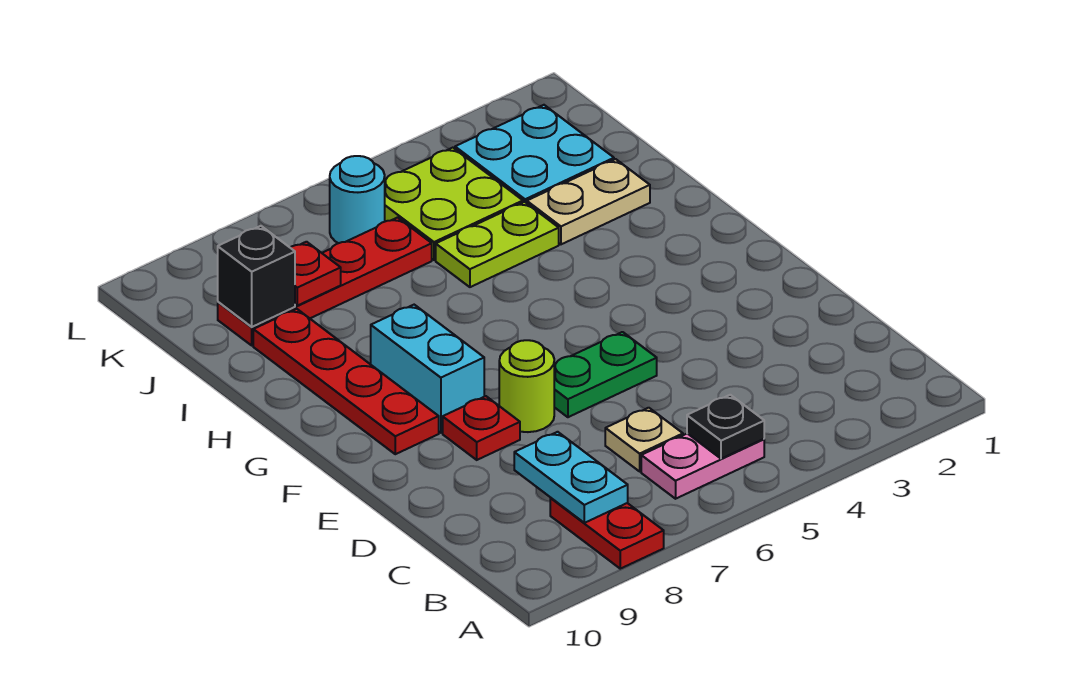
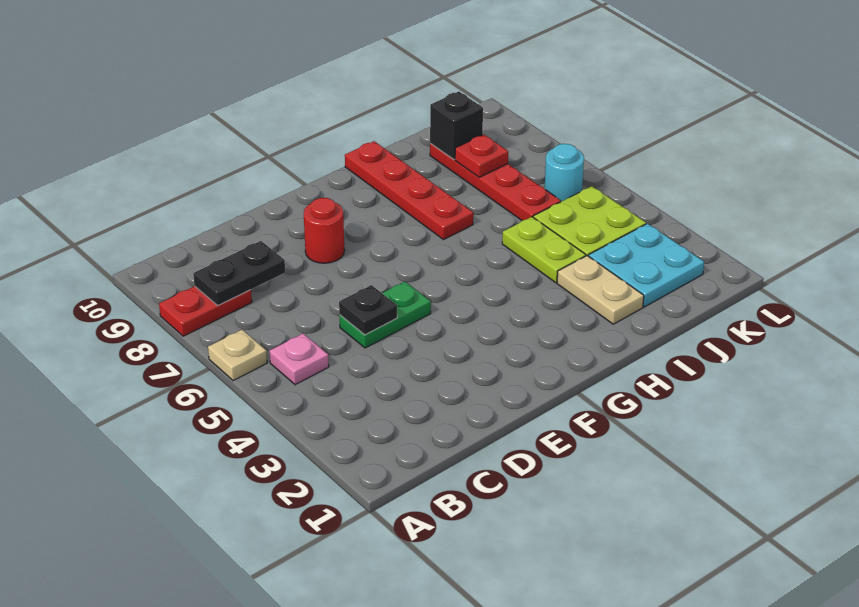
pink plate B5:B6 level 1 -> pink plate B5 level 1
black plate B5 level 2 -> black plate D5 level 2
cyan plate B8:C8 level 2 -> black plate B8:C8 level 2
tan plate C6 level 1 -> tan plate A6 level 1
green plate E5:E6 level 1 -> green plate D5:E5 level 1
lime round brick E7 level 1 -> none
red plate E8 level 1 -> red round brick E8 level 1
cyan brick F8:G8 level 1 -> none
red plate F9:I9 level 1 -> red plate H7:H10 level 1

